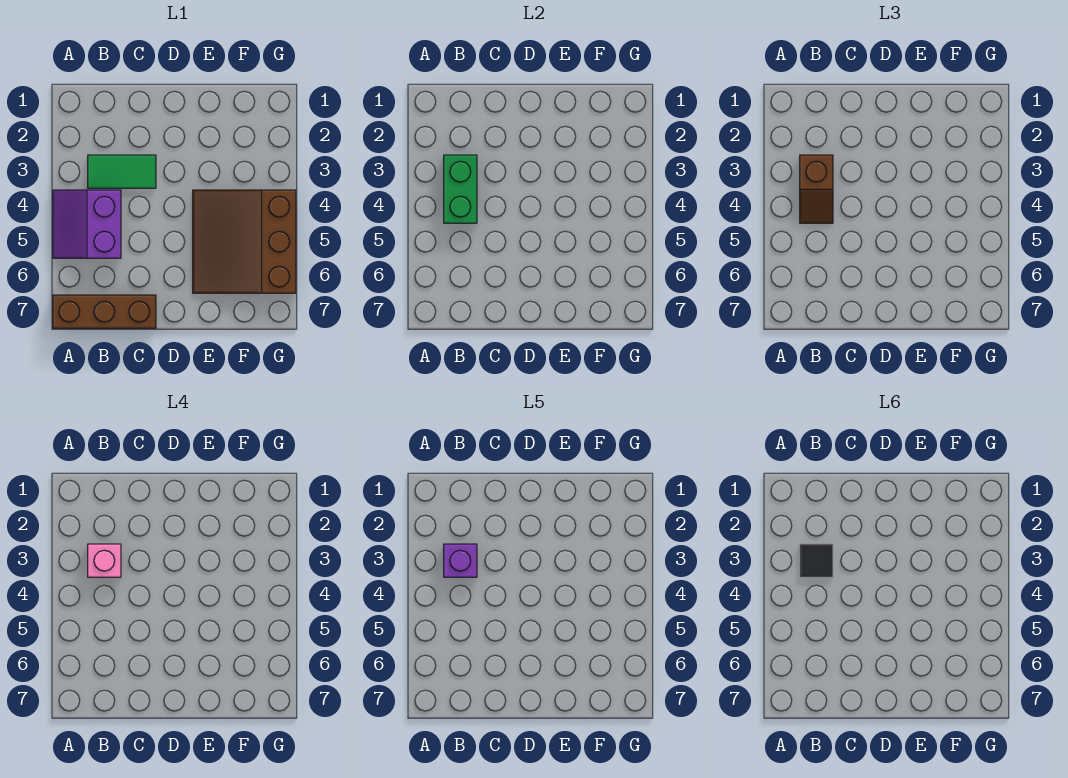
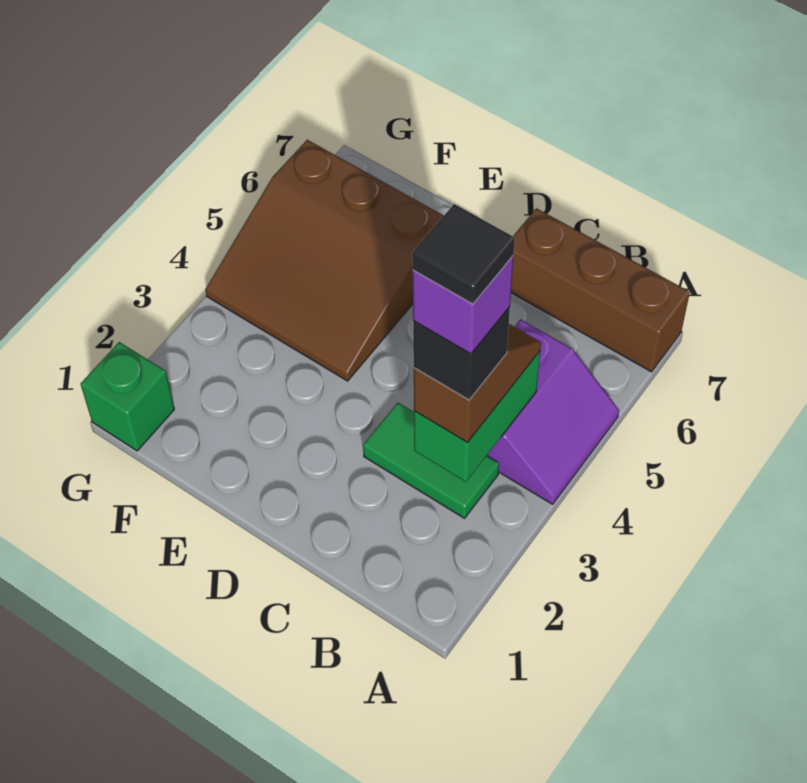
pink brick B3 level 4 -> black brick B3 level 4
brown slope E4:G6 level 1 top G -> brown slope E4:G6 level 1 top 6
none -> green brick G1 level 1

